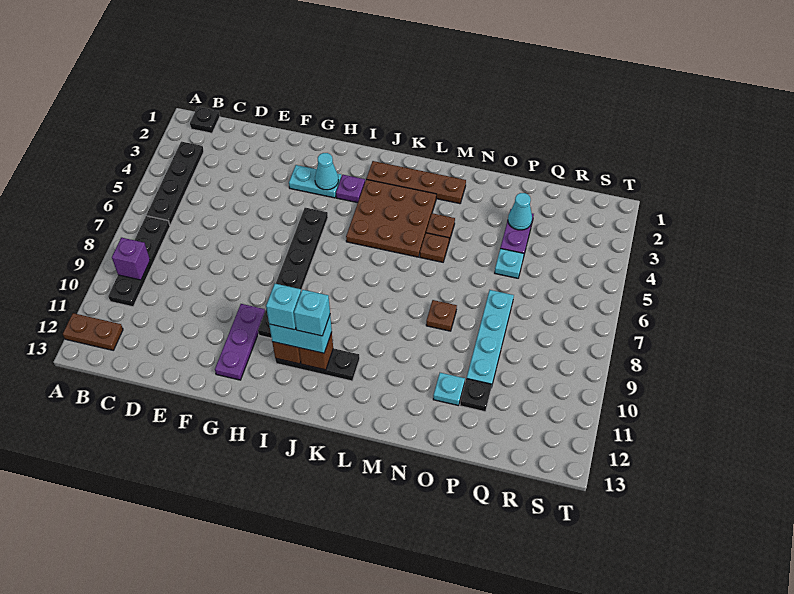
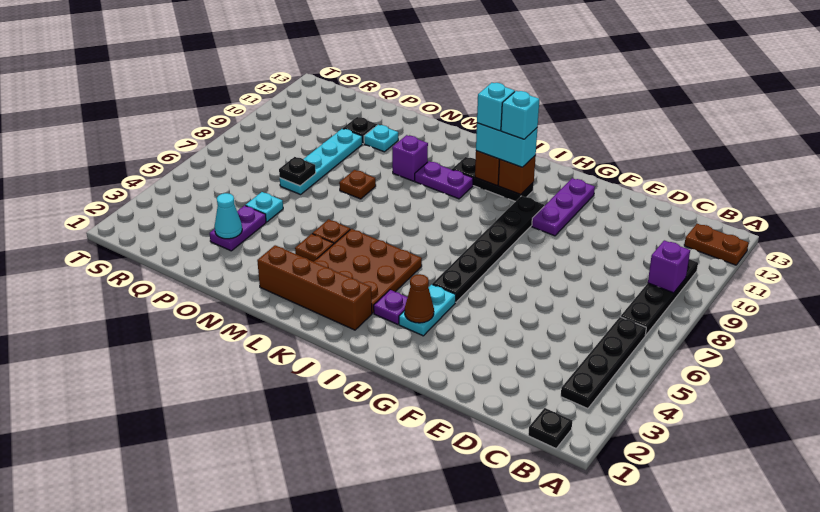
cyan plate G3:H3 level 1 -> cyan plate H3:H4 level 1
cyan cone H3 level 2 -> brown cone H3 level 2
brown plate J2:M2 level 1 -> brown brick J2:M2 level 1
none -> purple plate K10:L10 level 1
none -> purple brick M10 level 1
none -> black plate P7 level 2

